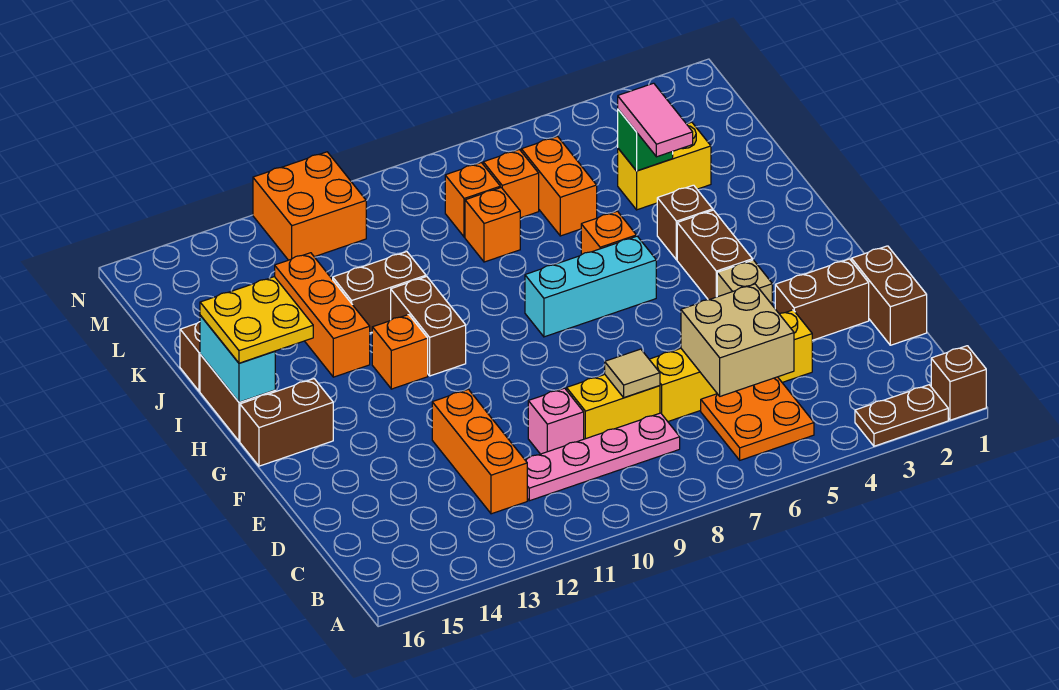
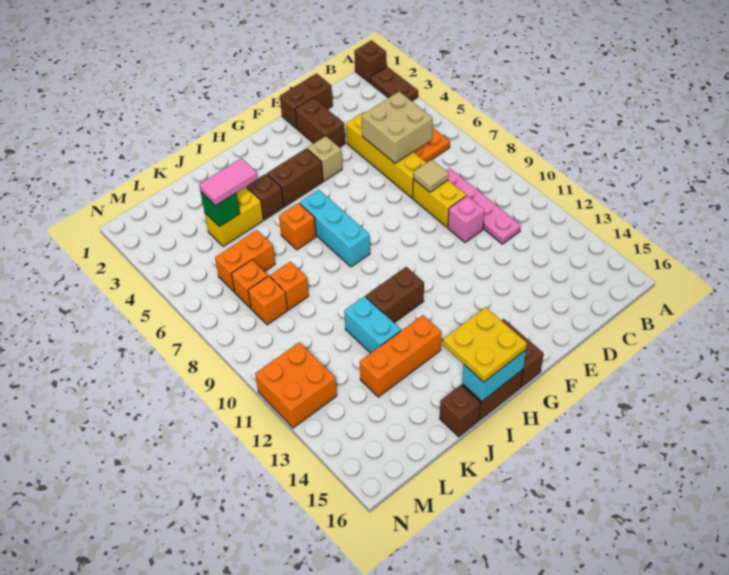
orange brick C12:E12 level 1 -> none
orange brick H12 level 1 -> none
brown brick J11:J12 level 1 -> cyan brick J11:J12 level 1
yellow brick K3:K4 level 1 -> yellow brick J4:K4 level 1

